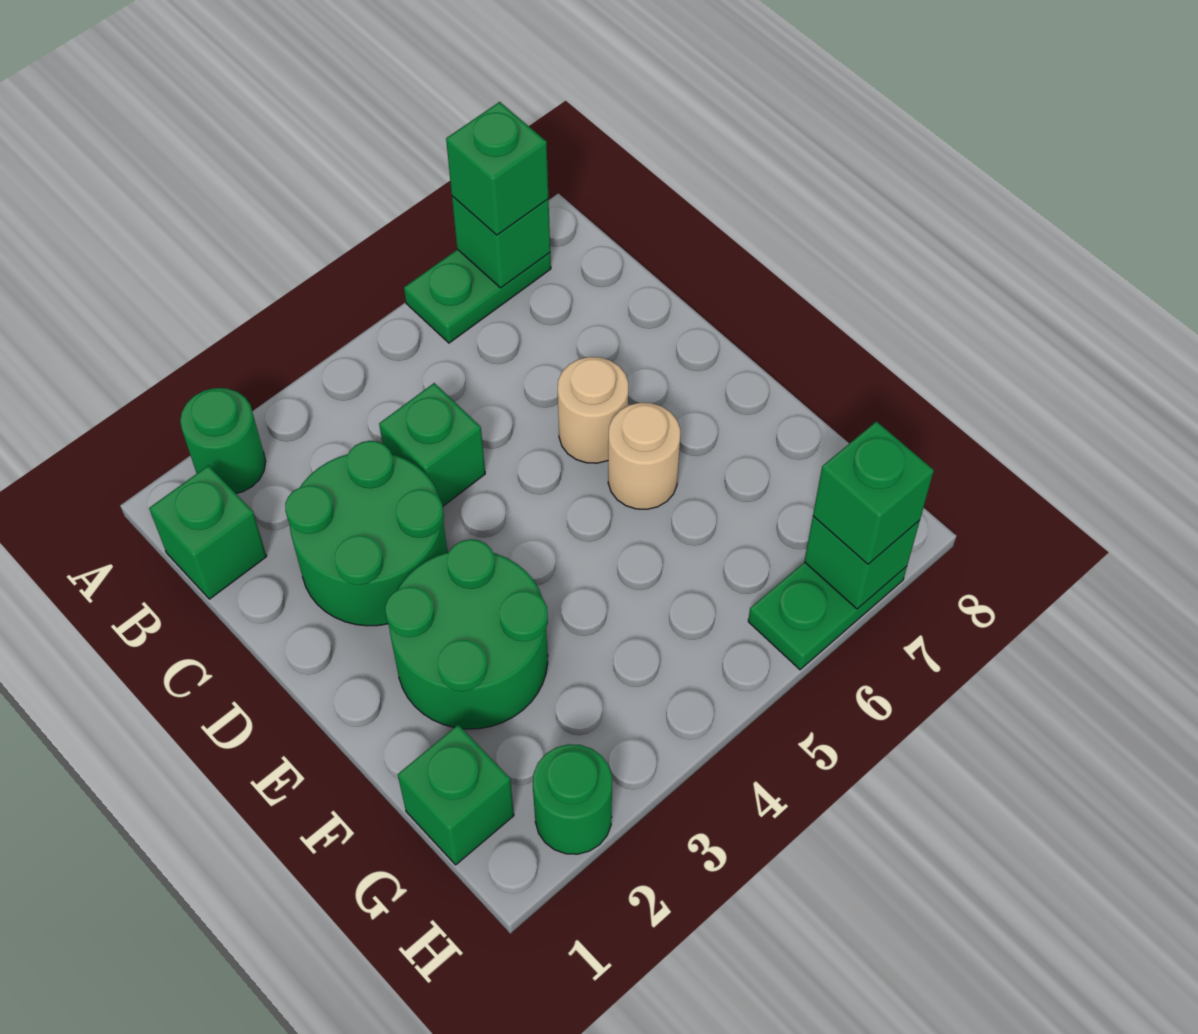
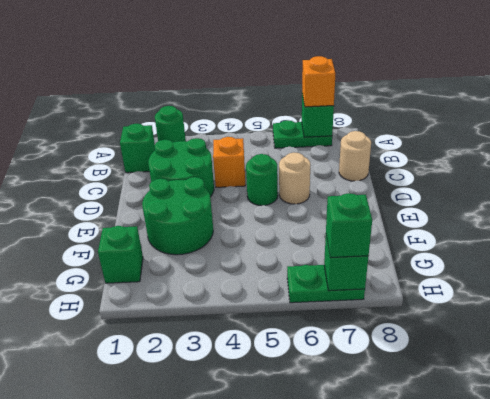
green brick A7 level 3 -> orange brick A7 level 3
green brick C4 level 1 -> orange brick C4 level 1
tan round brick E6 level 1 -> tan round brick C8 level 1
green round brick H2 level 1 -> green round brick D5 level 1

